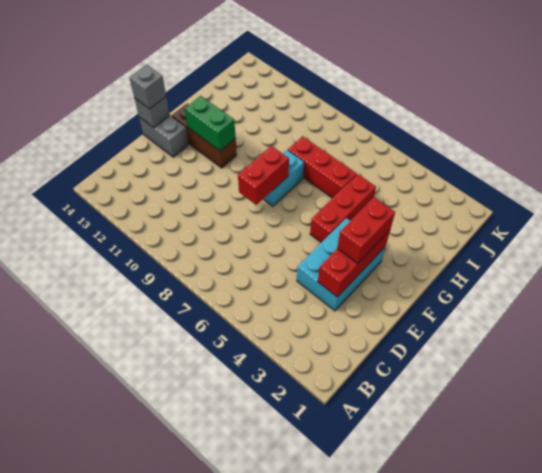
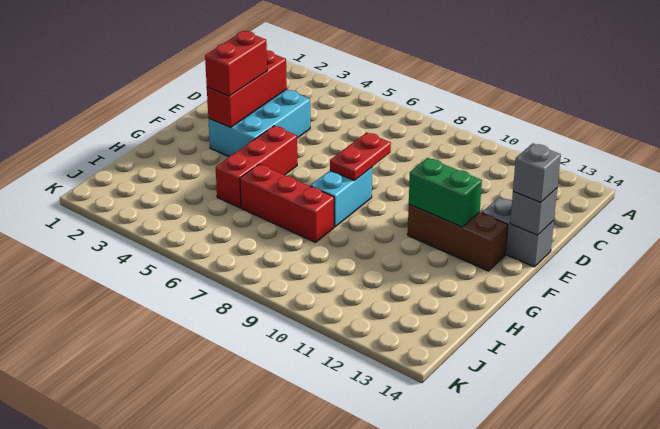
red brick E8:F8 level 2 -> red plate E8:F8 level 2

